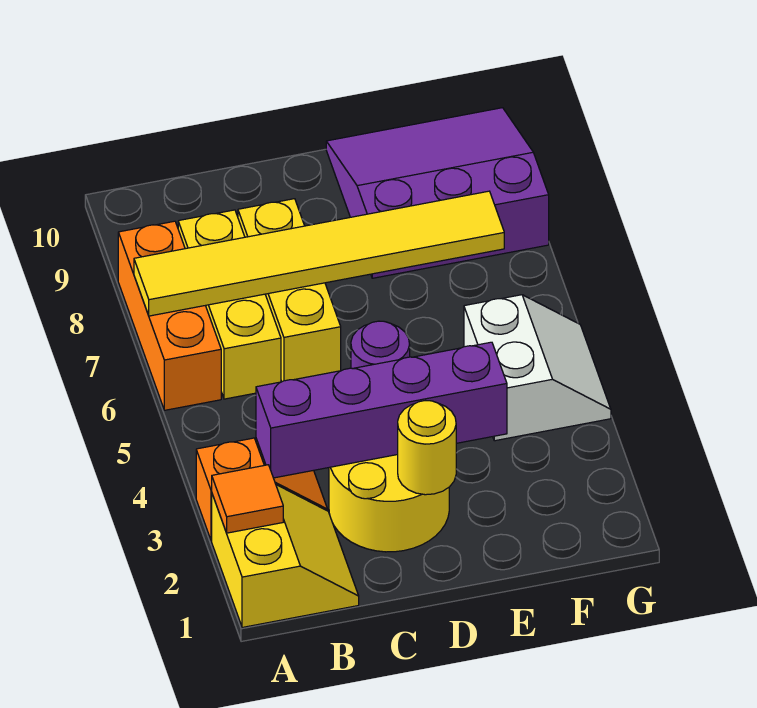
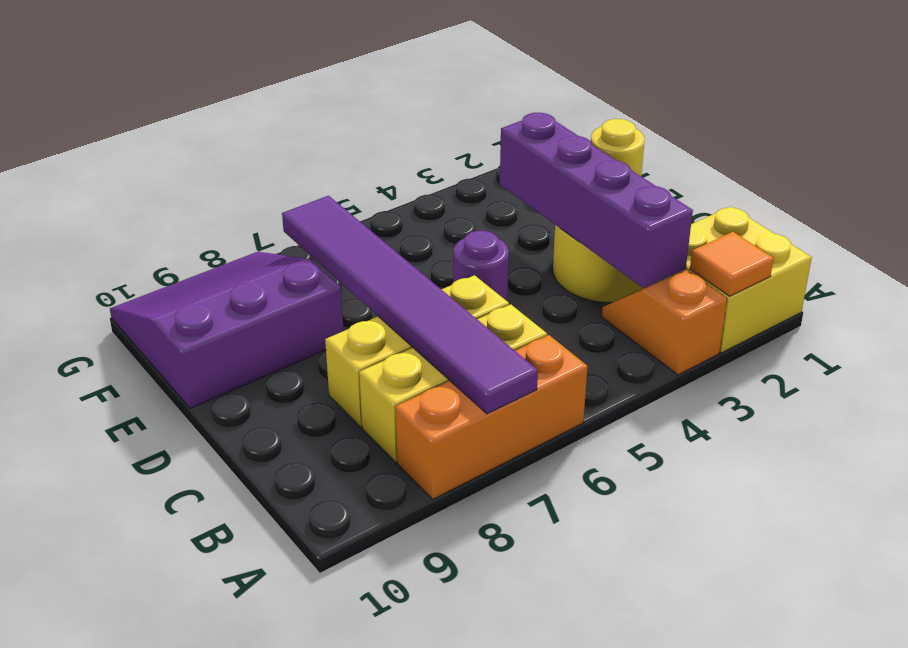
yellow slope A1:B2 level 1 top A -> yellow brick A1:B2 level 1
yellow tile A7:F7 level 2 -> purple tile A7:F7 level 2
purple slope E8:G10 level 1 top 8 -> purple slope E8:G10 level 1 top E
white slope F4:G5 level 1 top F -> none

